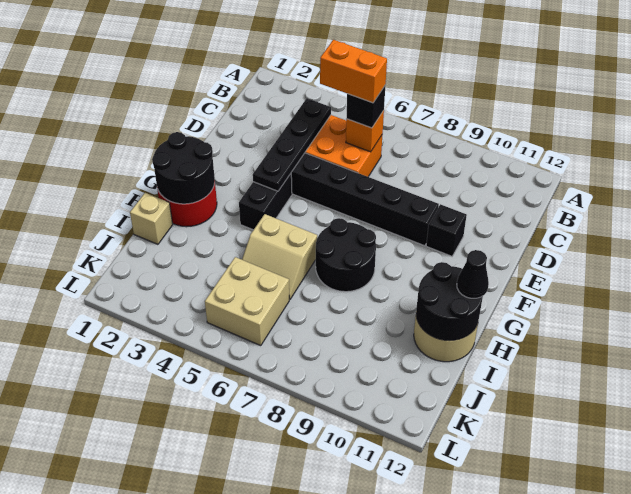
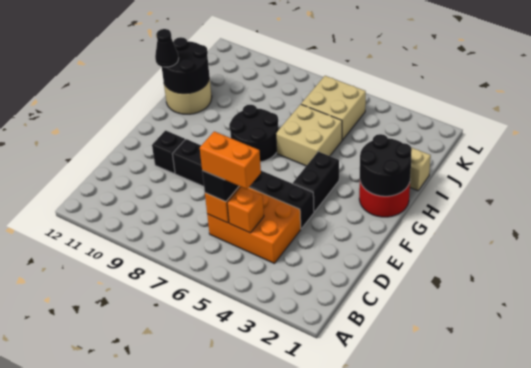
black plate C4:F4 level 2 -> none
none -> orange brick C5 level 2
tan slope H5:I6 level 1 top H -> tan brick H5:I6 level 1

